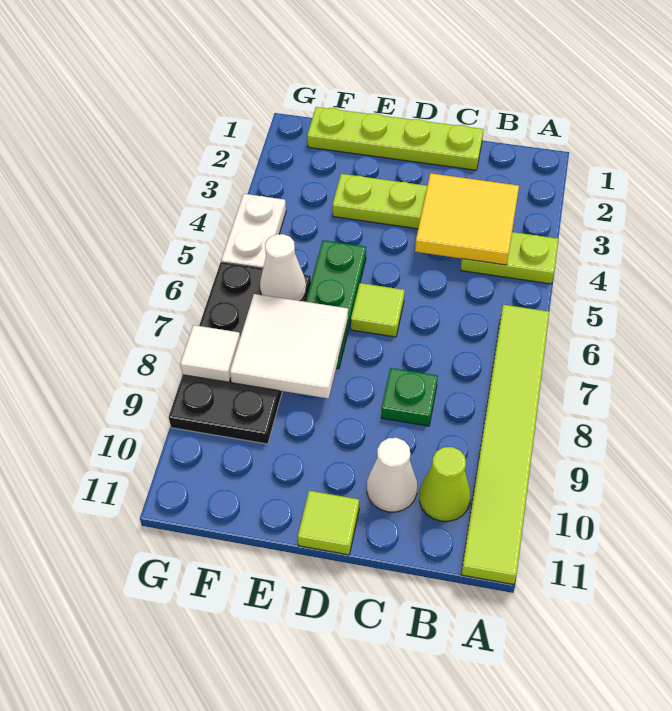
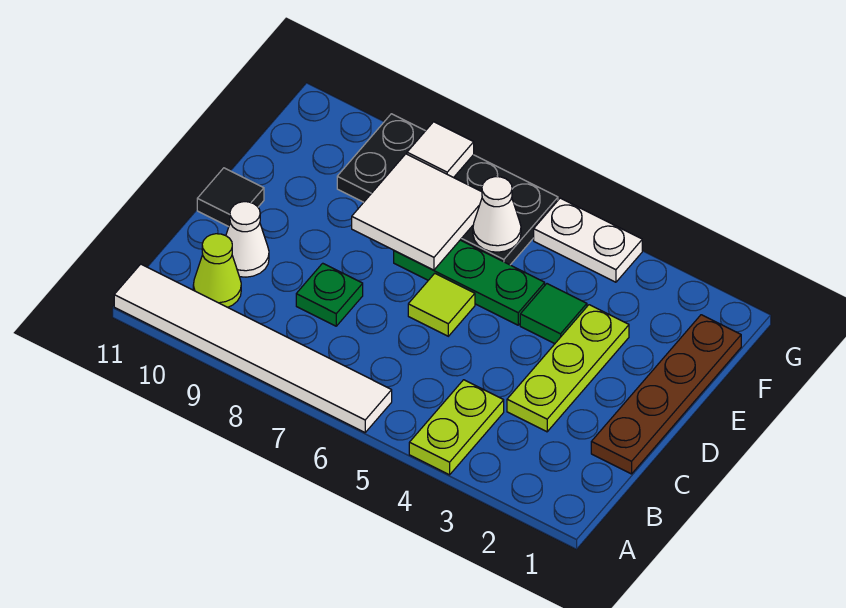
lime tile A6:A11 level 1 -> white tile A6:A11 level 1
yellow tile B3:C4 level 2 -> none
lime plate C1:F1 level 1 -> brown plate C1:F1 level 1
lime tile D11 level 1 -> black tile D11 level 1
none -> green tile E4 level 1

